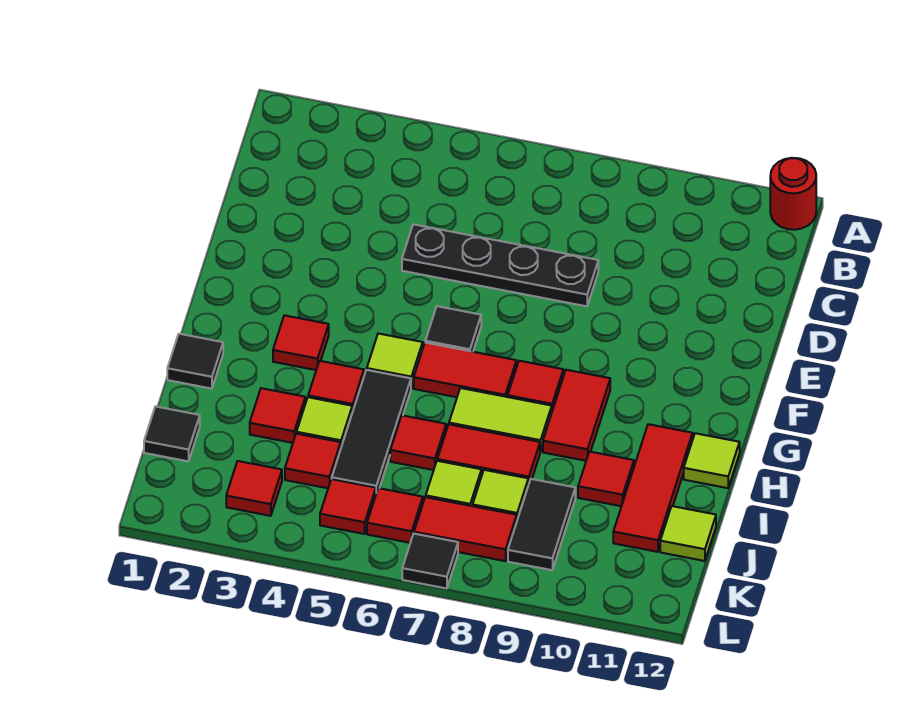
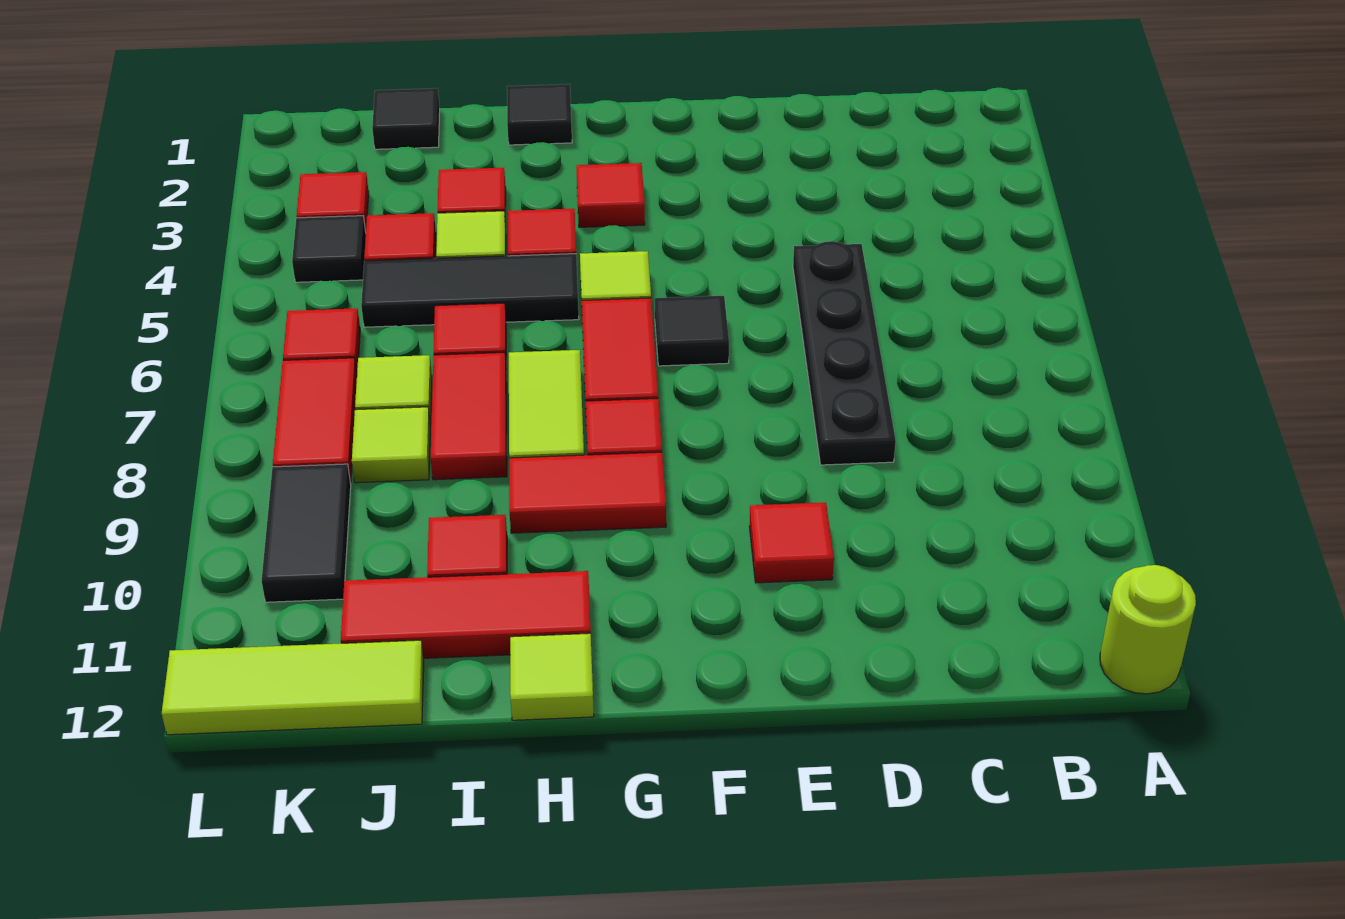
red round brick A12 level 1 -> lime round brick A12 level 1
black tile J9:K9 level 1 -> black tile K9:K10 level 1
lime tile J12 level 1 -> lime tile J12:L12 level 1
red tile K5 level 1 -> red tile E10 level 1
black tile L7 level 1 -> black tile K4 level 1

